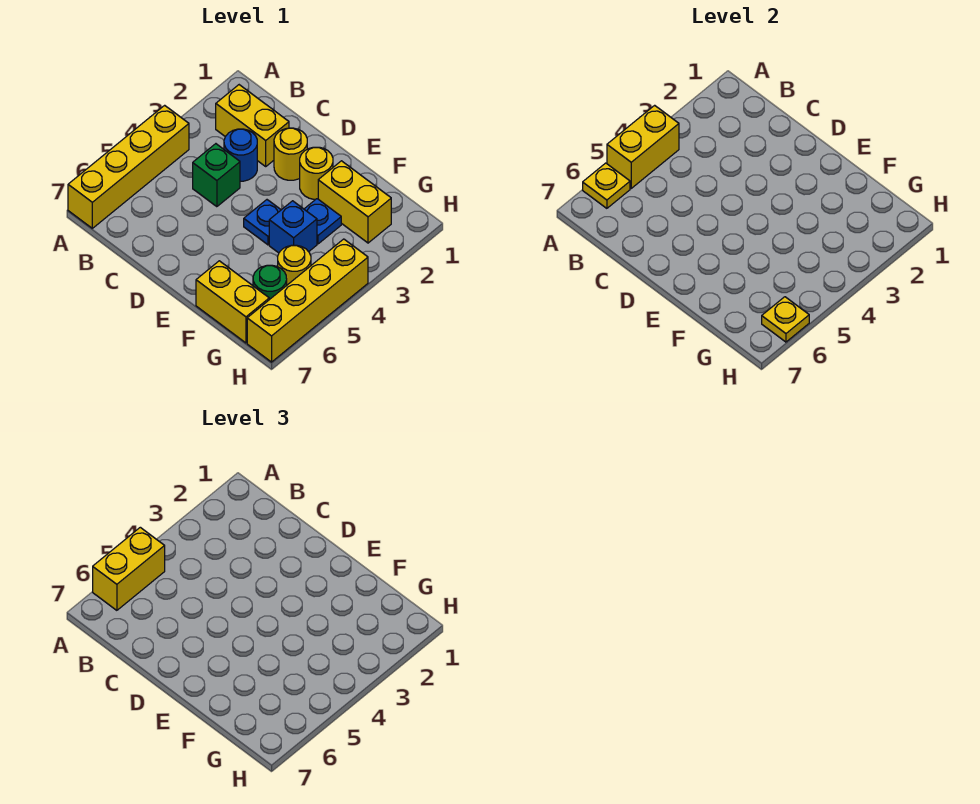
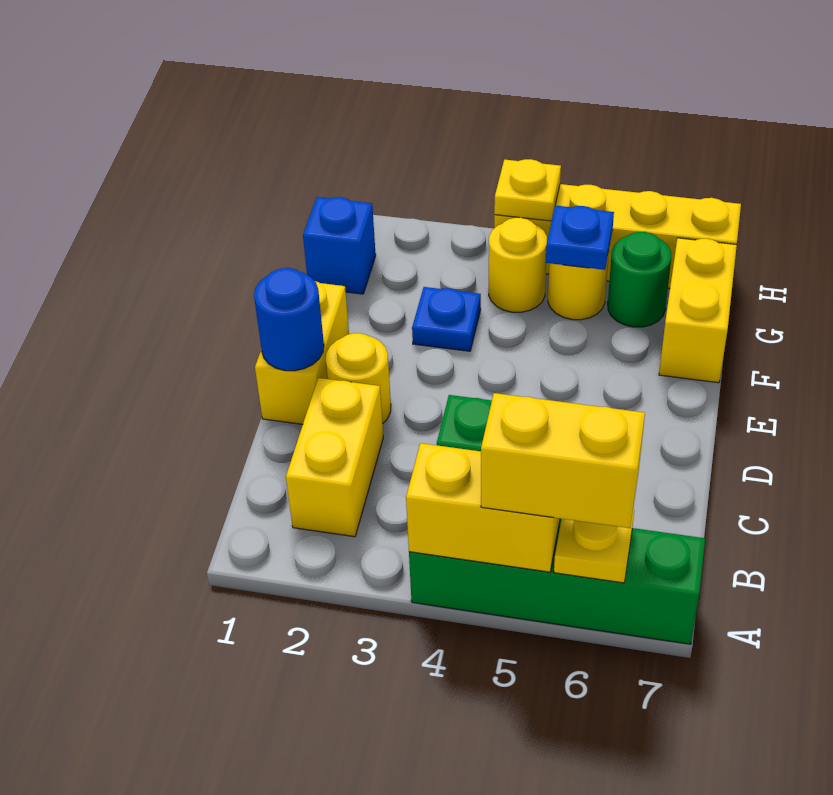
yellow brick A4:A7 level 1 -> green brick A4:A7 level 1
blue round brick C3 level 1 -> blue round brick D1 level 2
yellow round brick E2 level 1 -> yellow round brick G4 level 1
blue plate E4 level 1 -> blue plate G5 level 2
yellow brick F2:G2 level 1 -> yellow brick D1:E1 level 1
blue brick F4 level 1 -> blue brick G1 level 1
yellow plate H6 level 2 -> yellow plate H4 level 2

